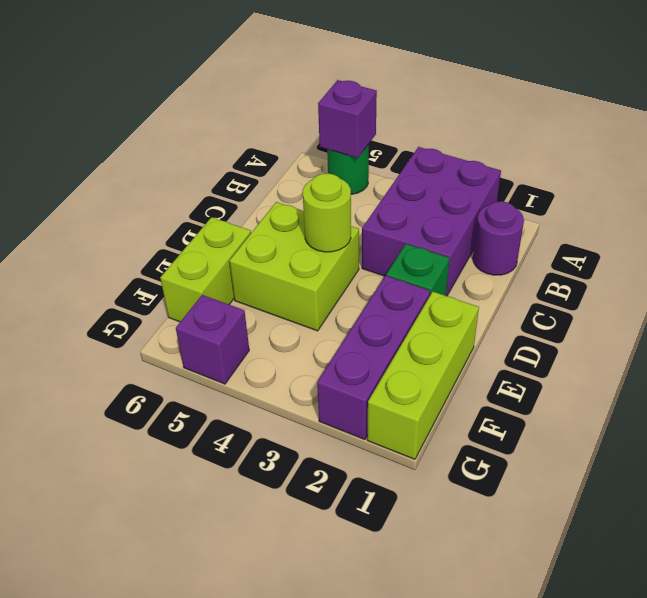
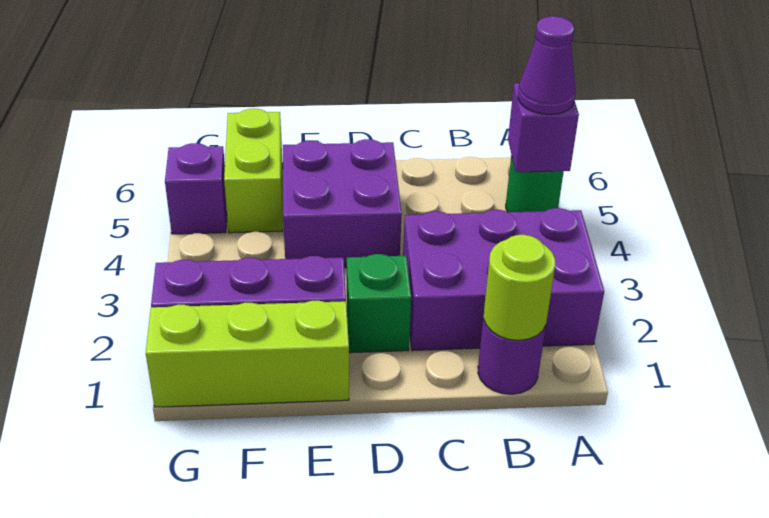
none -> purple cone A5 level 3
lime brick D4:E5 level 1 -> purple brick D4:E5 level 1
lime round brick D4 level 2 -> lime round brick B1 level 2
lime brick E6:F6 level 1 -> lime brick F5:F6 level 1

